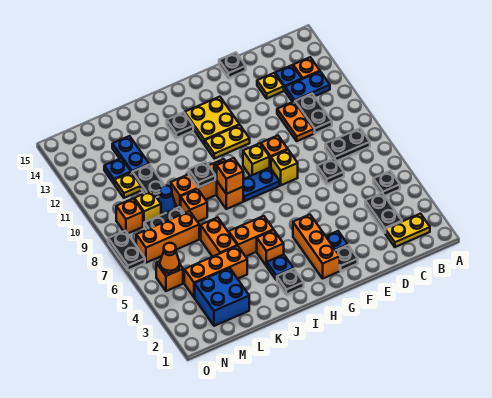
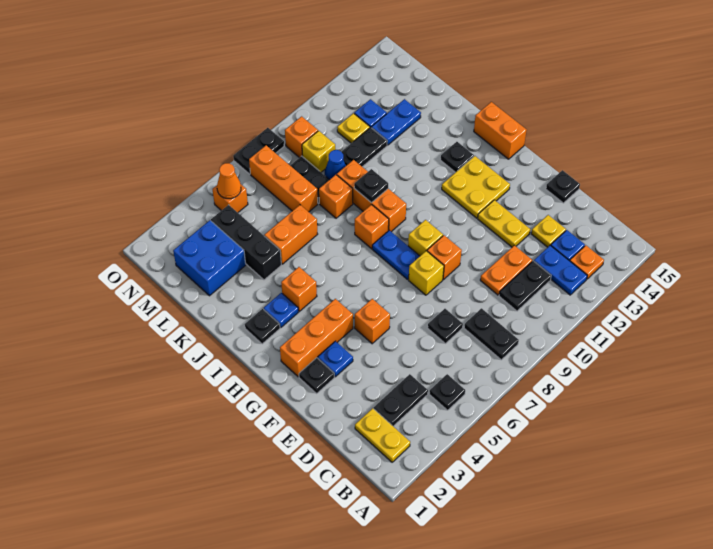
yellow plate G11:H11 level 1 -> yellow plate E12:F12 level 1
orange brick I5:J5 level 1 -> orange brick H15:I15 level 1
orange brick I8 level 2 -> orange brick F5 level 1
orange brick K4:M4 level 1 -> black brick K4:M4 level 1

